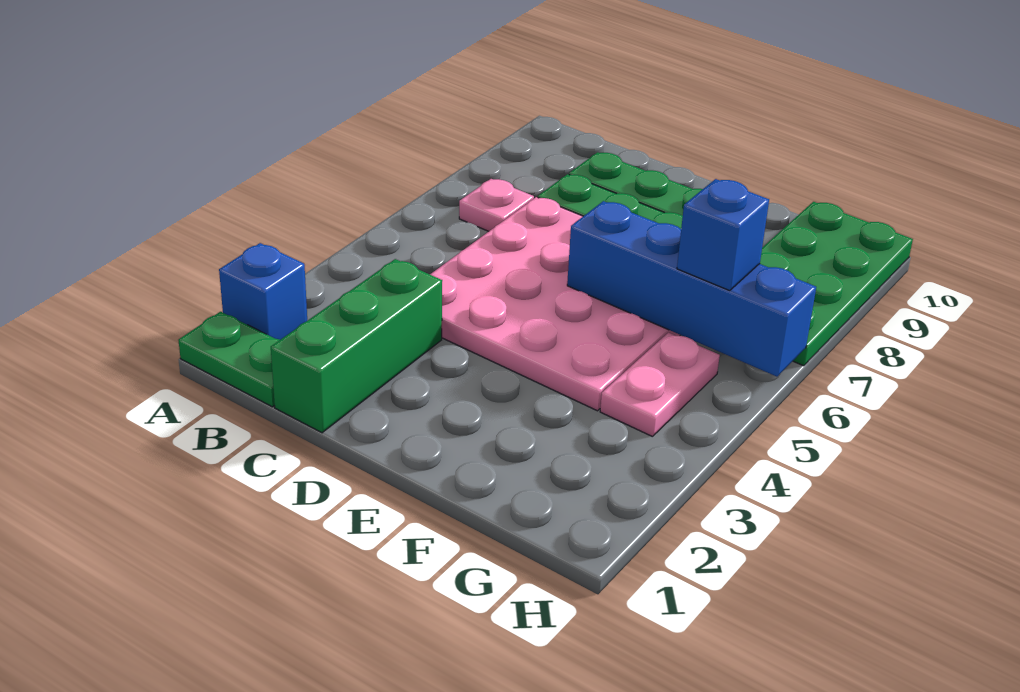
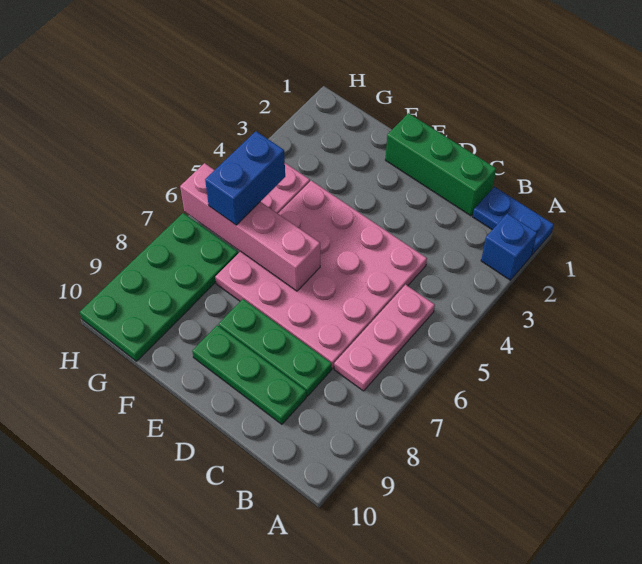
green plate A1:B1 level 1 -> blue plate A1:B1 level 1
pink plate B7 level 1 -> pink plate B5:B7 level 1
green brick C1:C3 level 1 -> green brick C1:E1 level 1
blue brick E6:H6 level 2 -> pink brick E6:H6 level 2
blue brick G6 level 3 -> blue brick G5:G6 level 3

